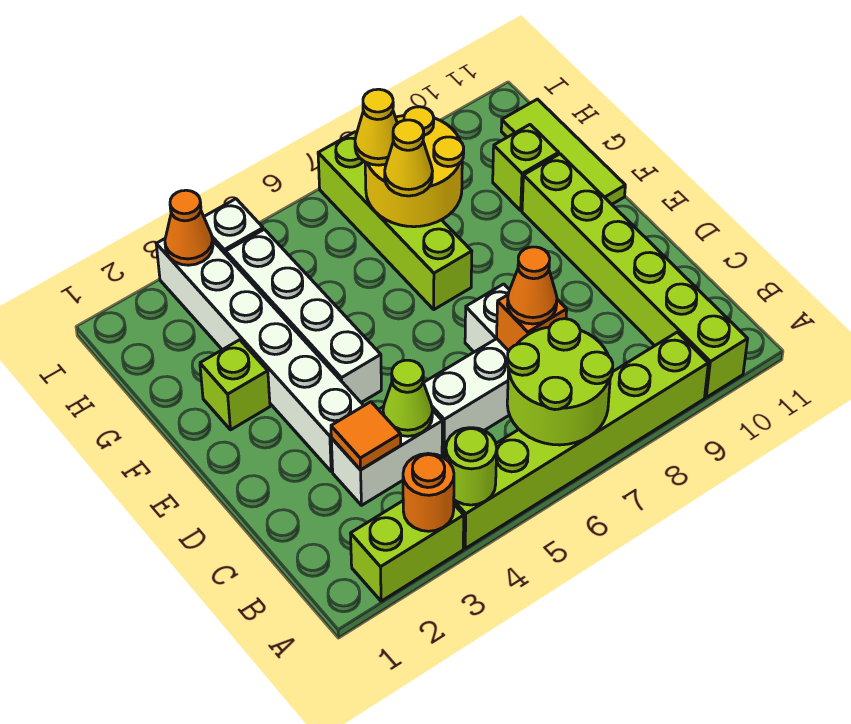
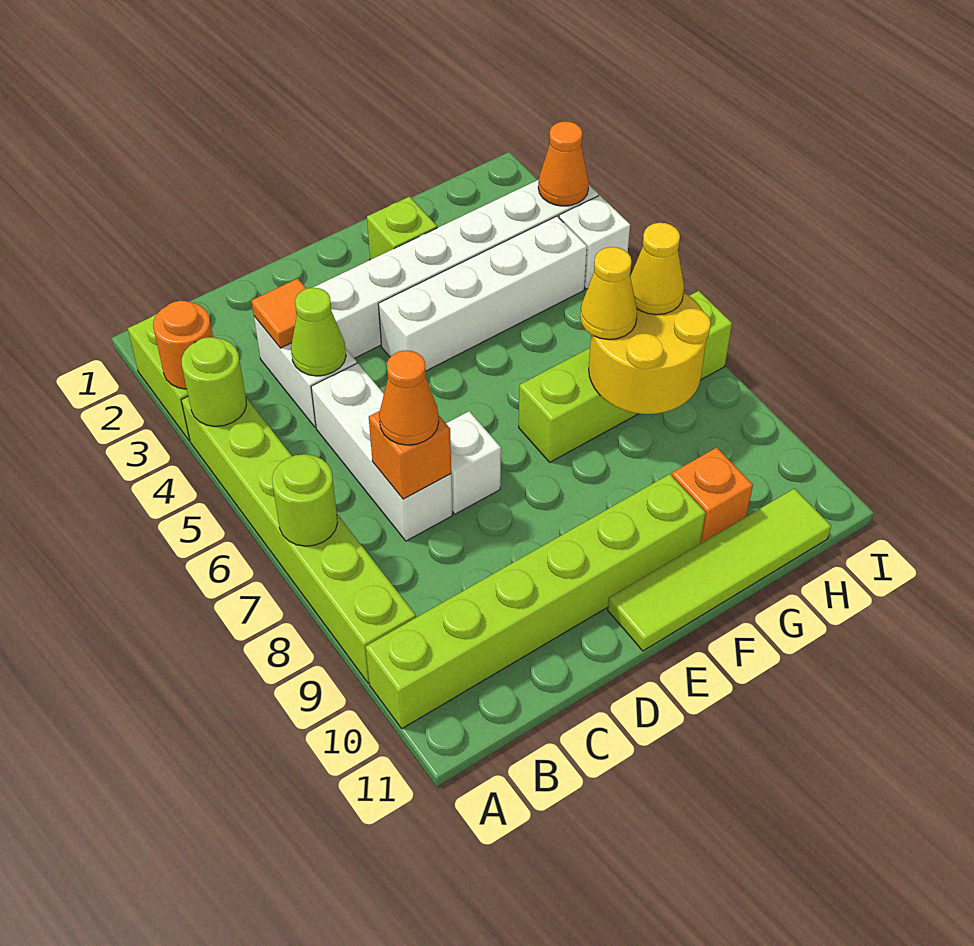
lime round brick A6:B7 level 2 -> lime round brick A7 level 2
lime tile F11:H11 level 1 -> lime tile E11:H11 level 1
lime brick G10 level 1 -> orange brick G10 level 1

